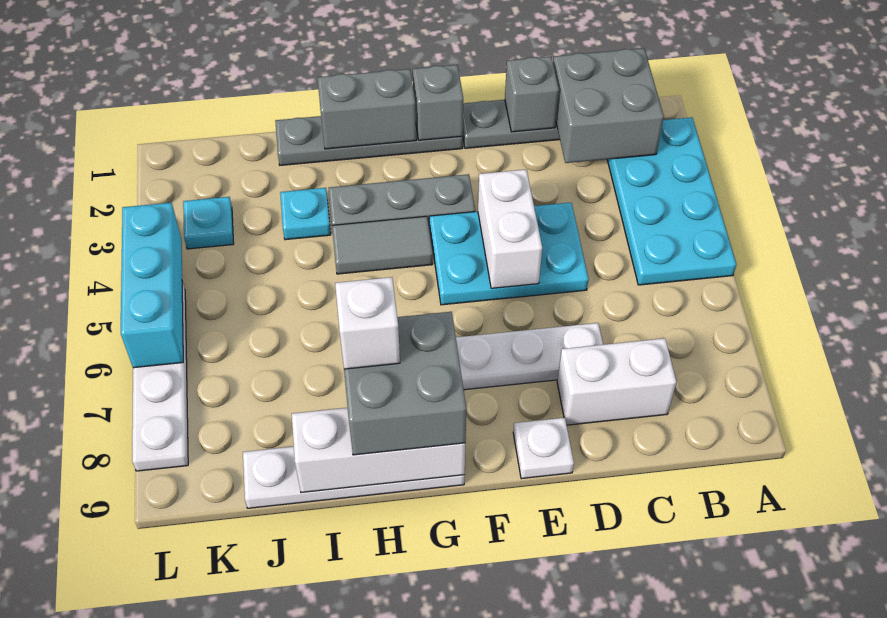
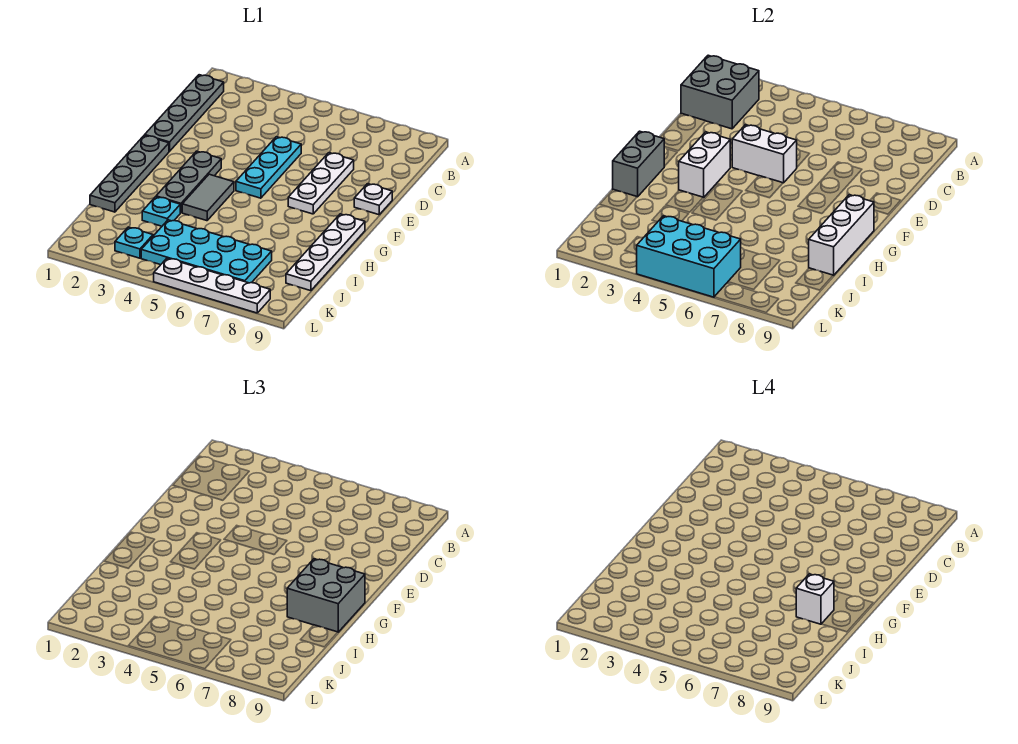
cyan plate A2:B5 level 1 -> cyan plate J4:K7 level 1
white brick C8:D8 level 1 -> white brick F3:G3 level 2
grey brick D1 level 2 -> none
cyan plate D4:F5 level 1 -> cyan plate D5:F5 level 1
grey brick F1 level 2 -> none
cyan brick L4:L6 level 2 -> cyan brick K4:L6 level 2

